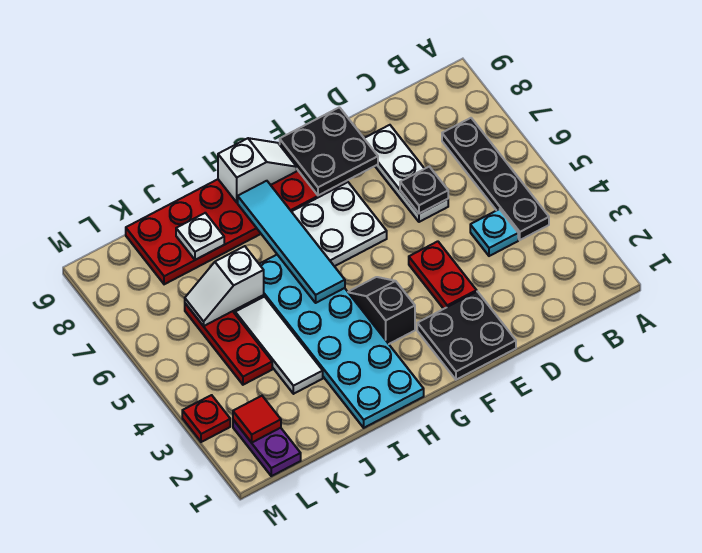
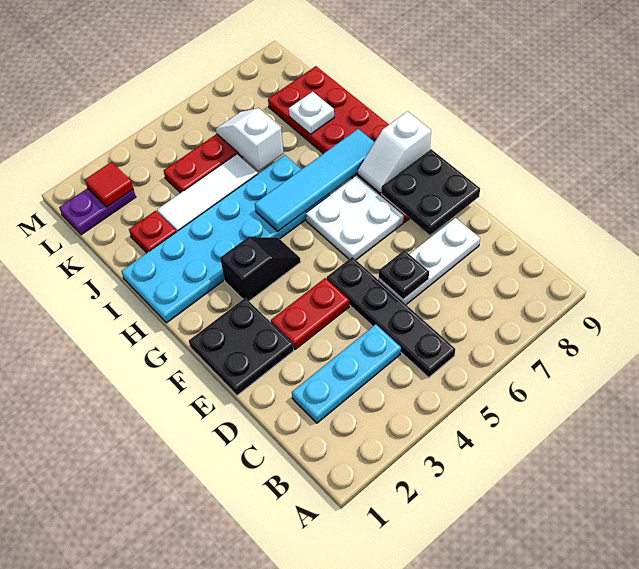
black plate B4:B7 level 1 -> black plate B5:E5 level 1
cyan plate C4 level 1 -> cyan plate C2:C4 level 1
white slope G9:H9 level 2 top H -> white slope G8:G9 level 2 top 9
red plate M3 level 1 -> red plate J2 level 1

